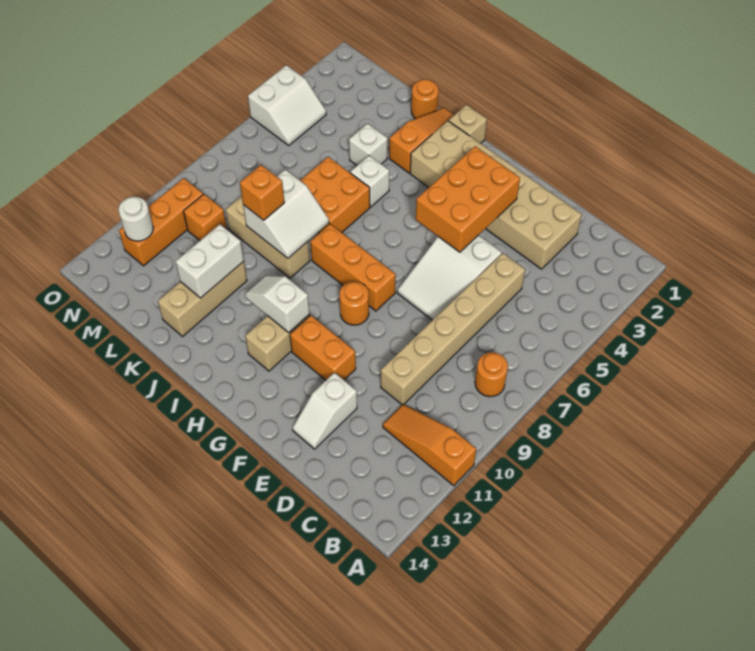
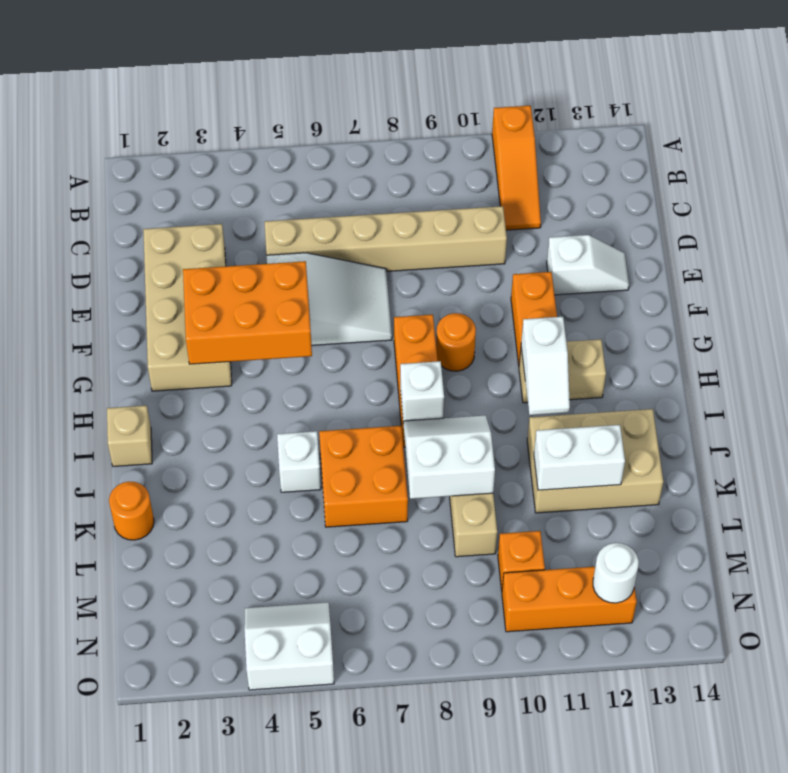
orange round brick B8 level 1 -> none
tan brick D2:I3 level 1 -> tan brick D2:G3 level 1
orange slope J1:J3 level 1 top 3 -> none
white brick K4 level 1 -> white brick I8 level 2
orange brick K9 level 3 -> none
tan brick K11:K13 level 1 -> tan brick J11:K13 level 1

